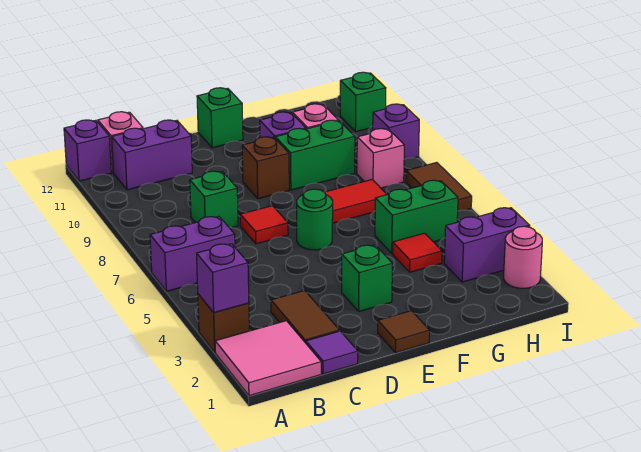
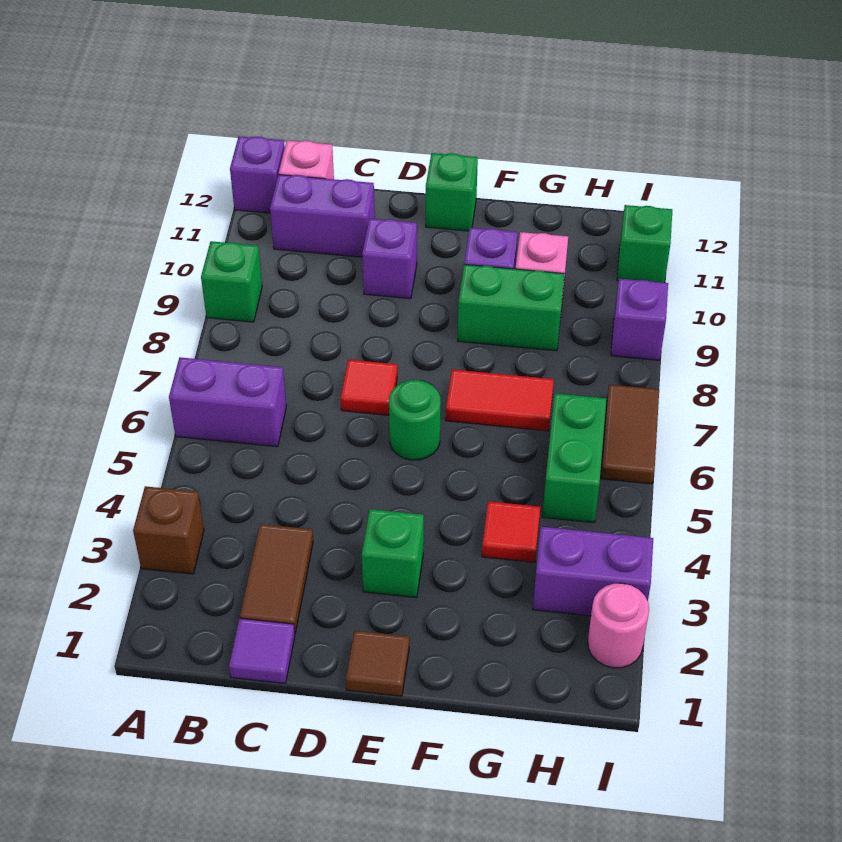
pink tile A1:B2 level 1 -> none
purple brick A3 level 2 -> purple brick D10 level 1
green brick C8 level 1 -> green brick A9 level 1
brown brick E9 level 1 -> none
green brick G5:H5 level 1 -> green brick H5:H6 level 1
pink brick H8 level 1 -> none

